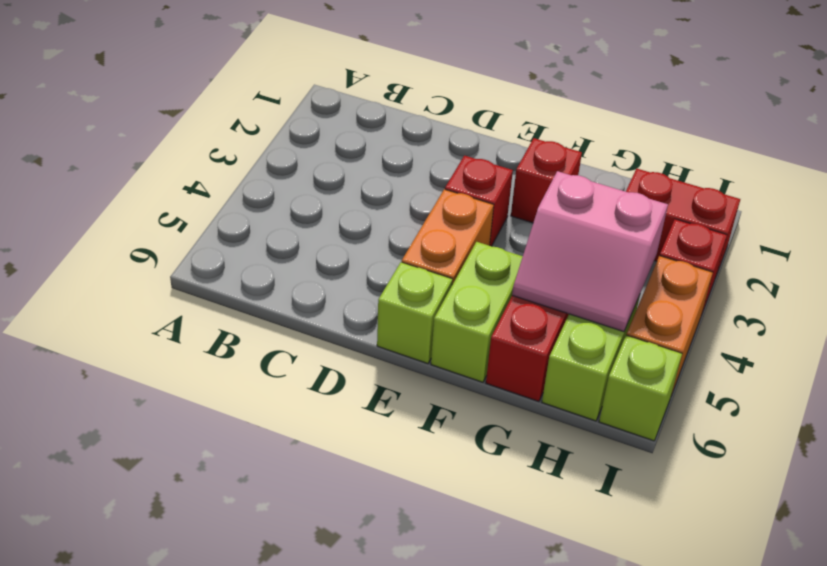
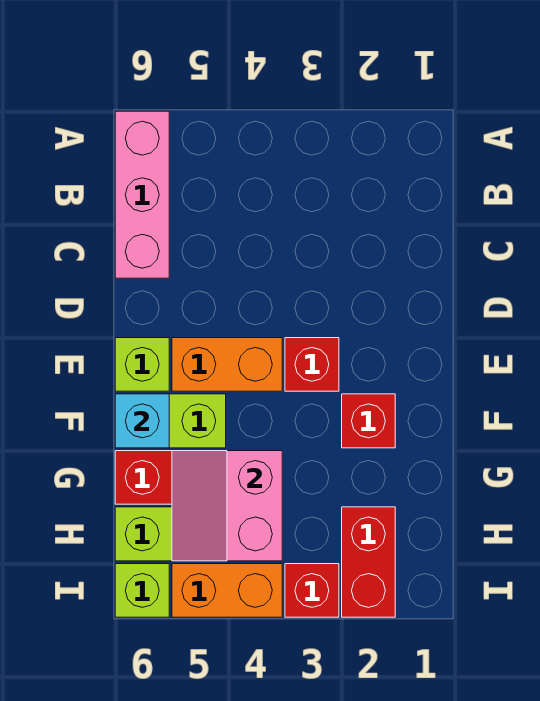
none -> pink brick A6:C6 level 1
none -> cyan brick F6 level 2

